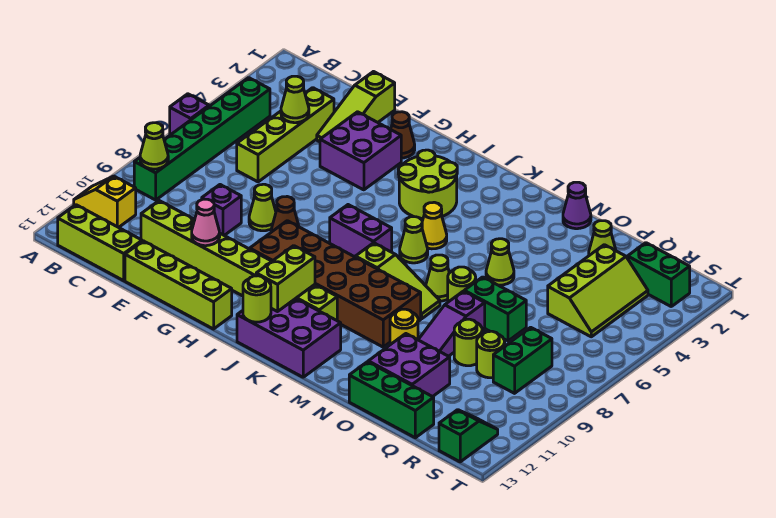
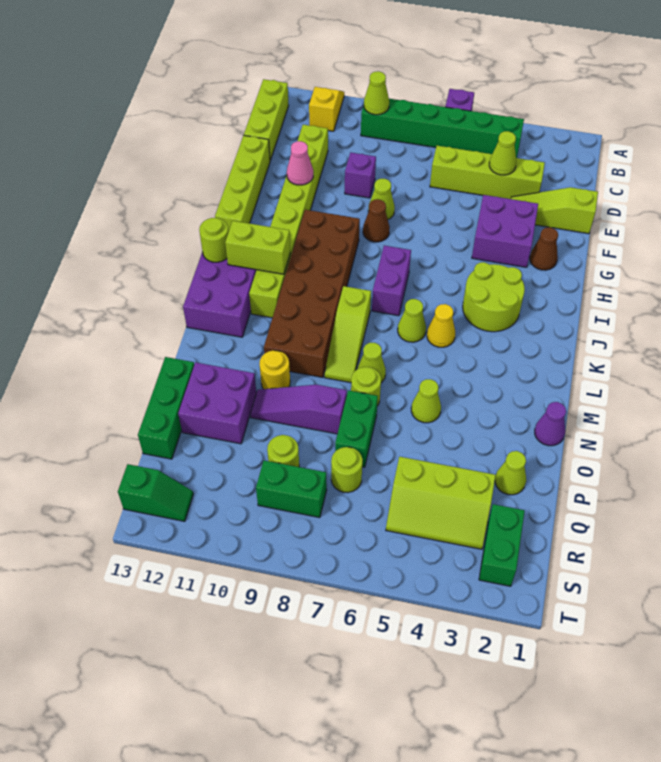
lime round brick P9 level 1 -> lime round brick Q7 level 1

